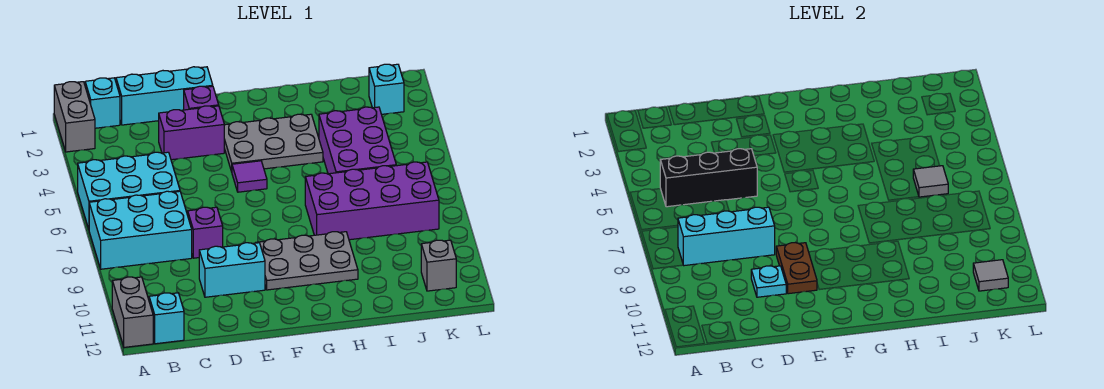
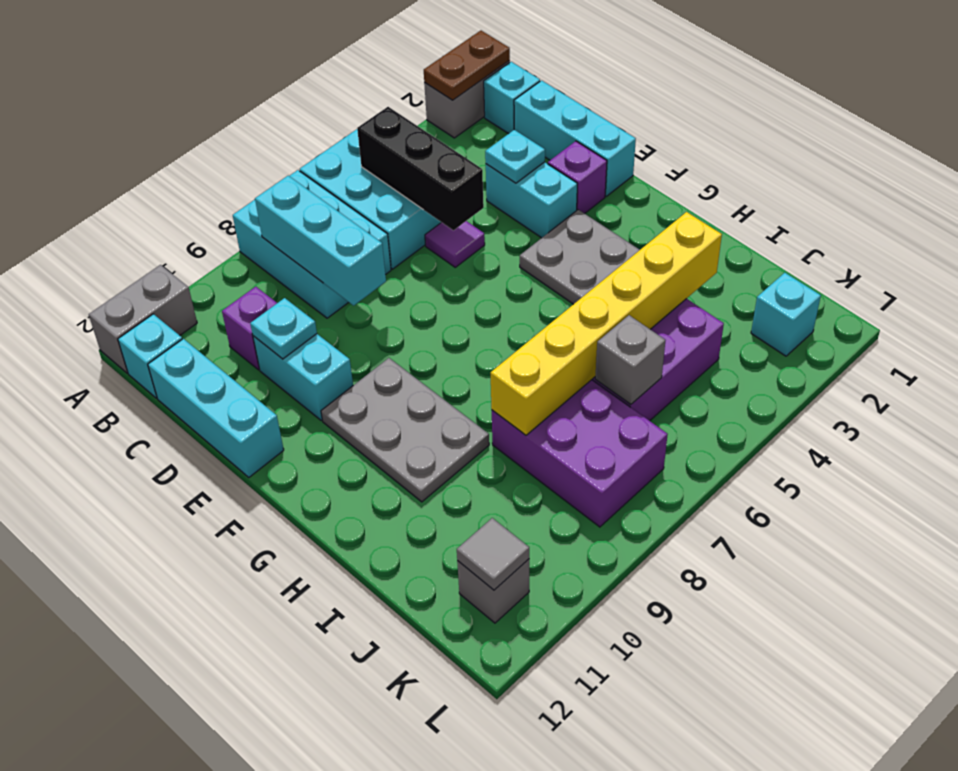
none -> cyan brick C12:E12 level 1
purple brick D3:E3 level 1 -> cyan brick D3:E3 level 1
none -> cyan plate D3 level 2
purple brick D8 level 1 -> purple brick C10 level 1
brown plate E9:E10 level 2 -> brown plate A1:A2 level 2
purple tile F5 level 1 -> purple tile D5 level 1
purple brick H7:K8 level 1 -> purple brick I7:K8 level 1
none -> yellow brick I3:I8 level 2
grey tile J6 level 2 -> grey brick J6 level 2

